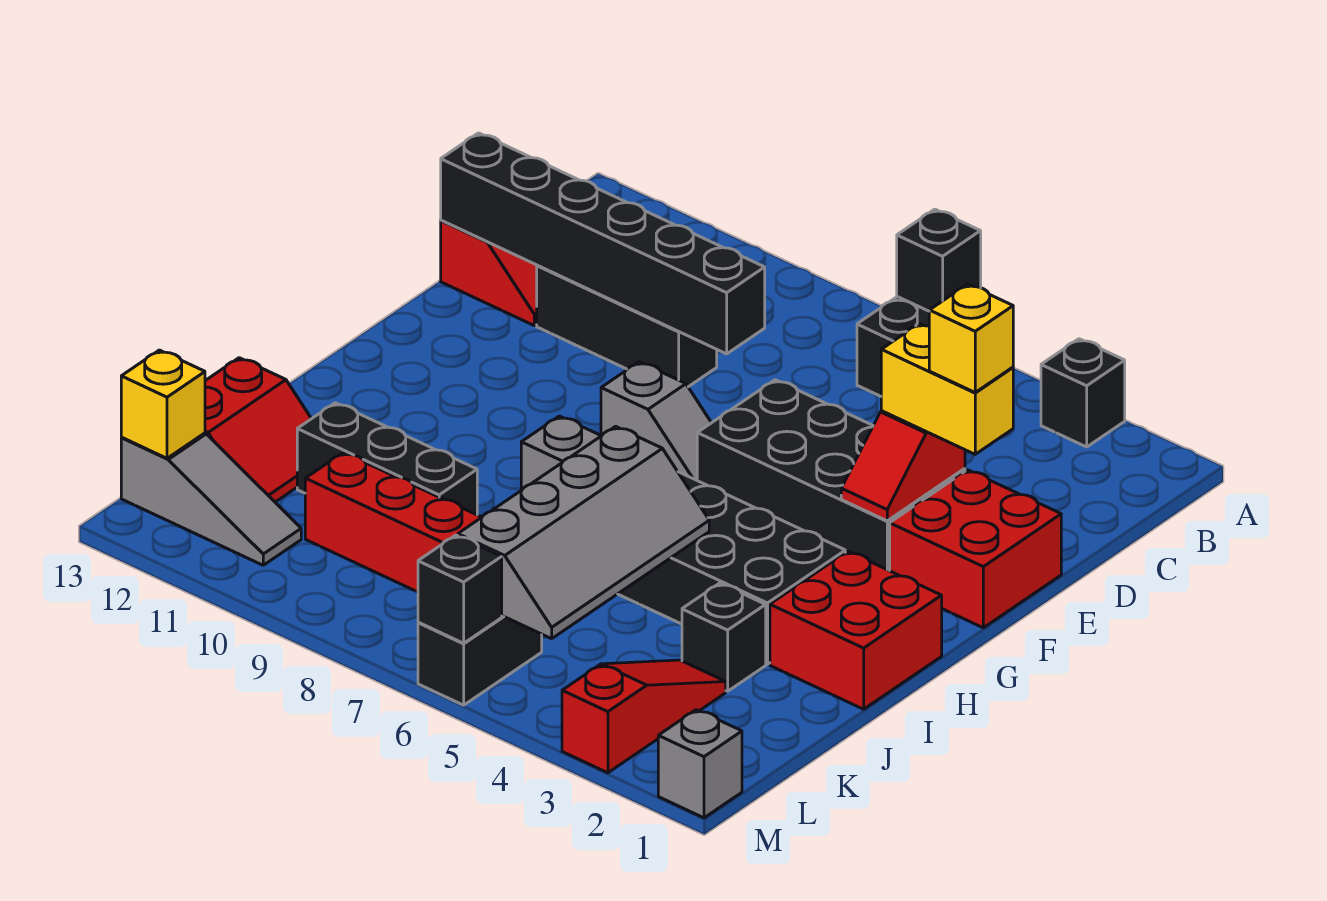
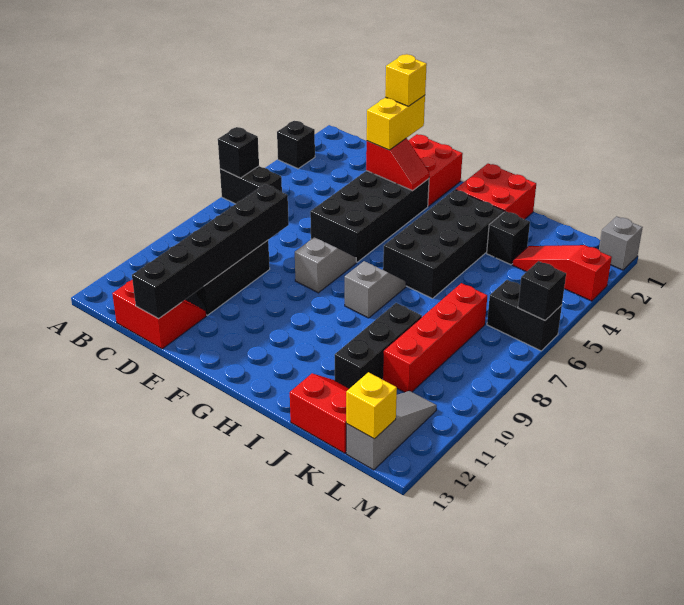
grey slope I5:L6 level 2 top 6 -> none

